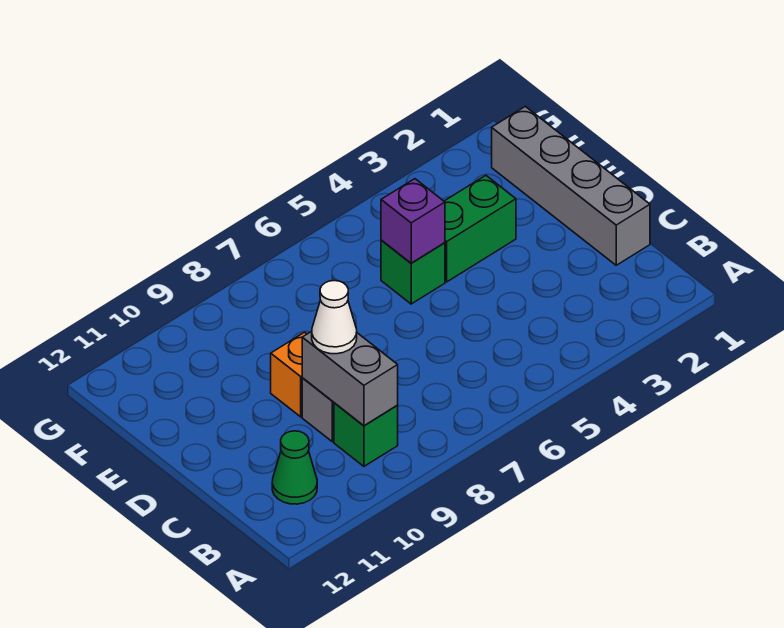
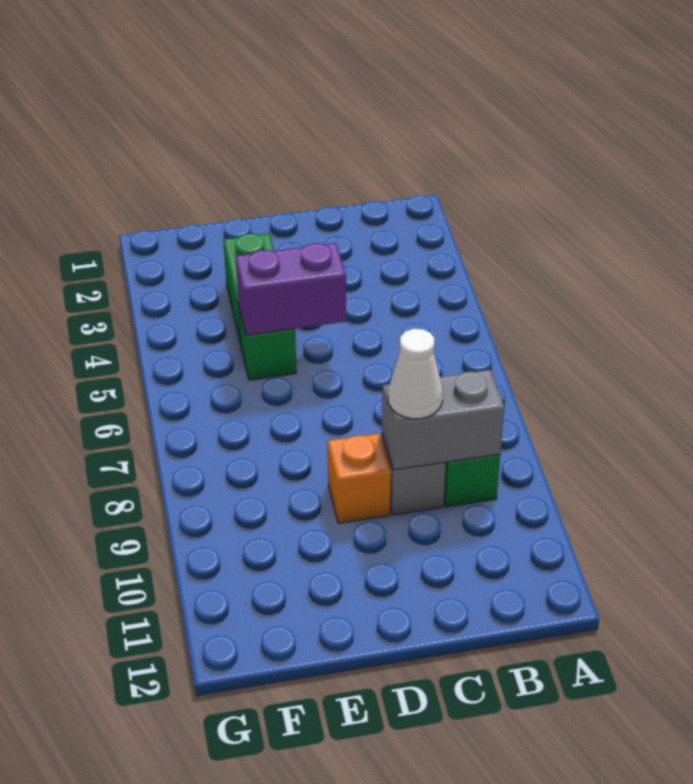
green cone B11 level 1 -> none
grey brick C1:F1 level 1 -> none
purple brick E5 level 2 -> purple brick D5:E5 level 2

